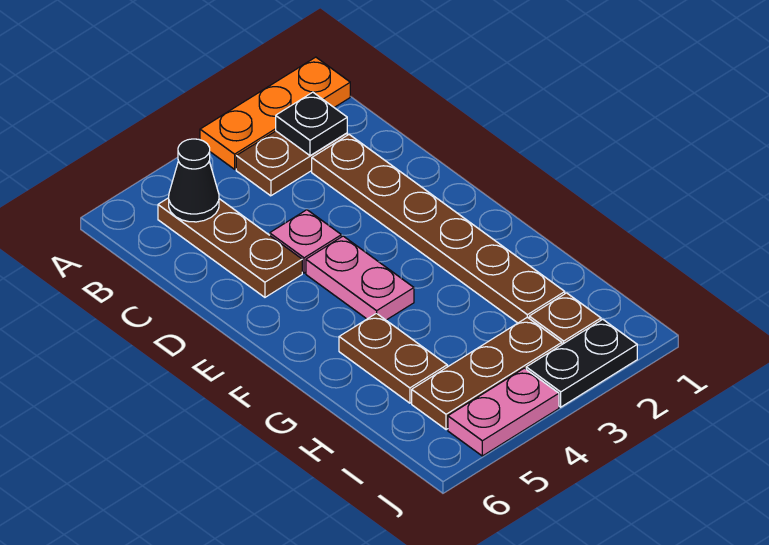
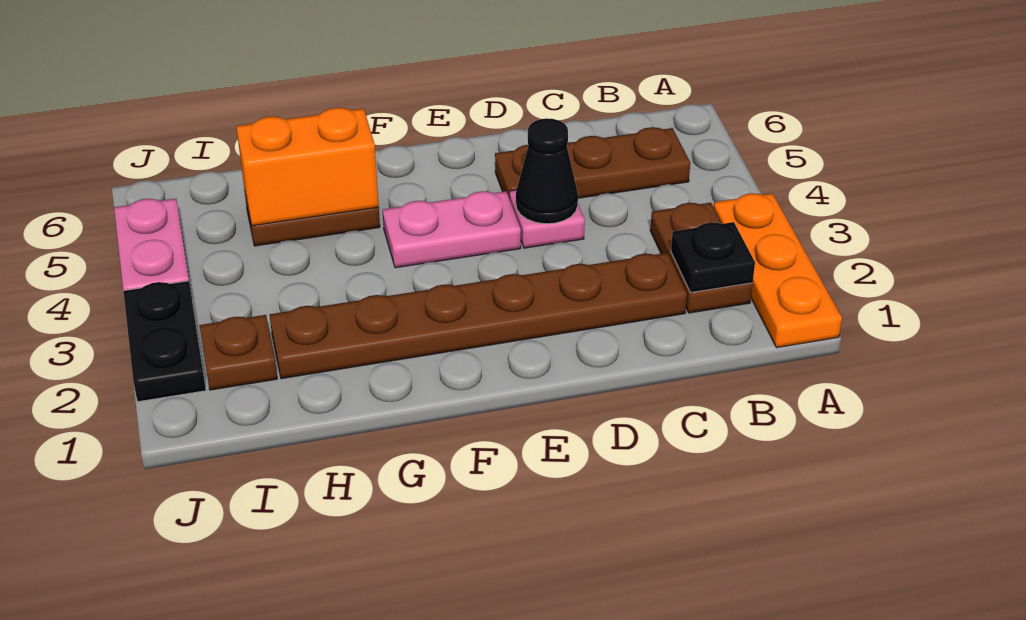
black cone B5 level 2 -> black cone D4 level 2
none -> orange brick G5:H5 level 2
brown plate I3:I5 level 1 -> none

